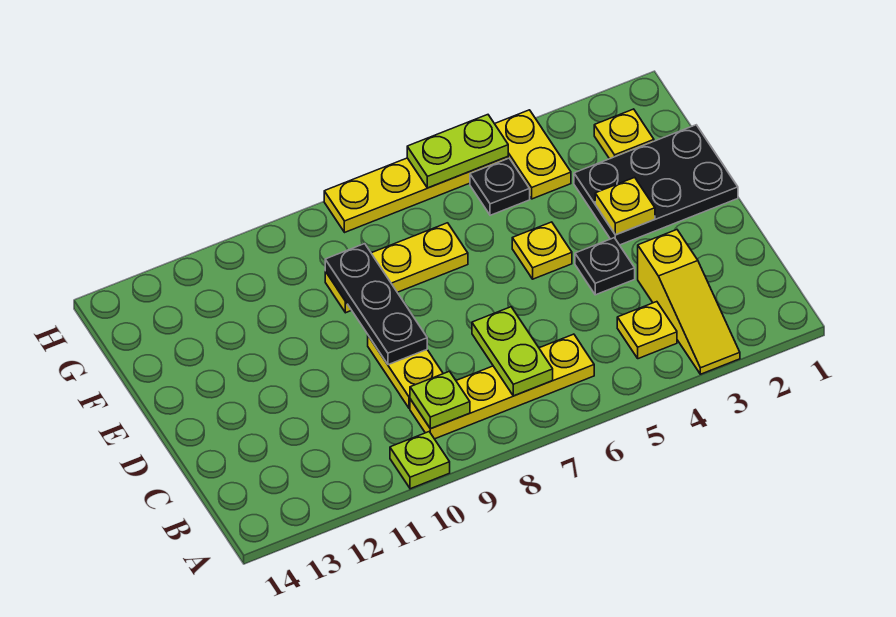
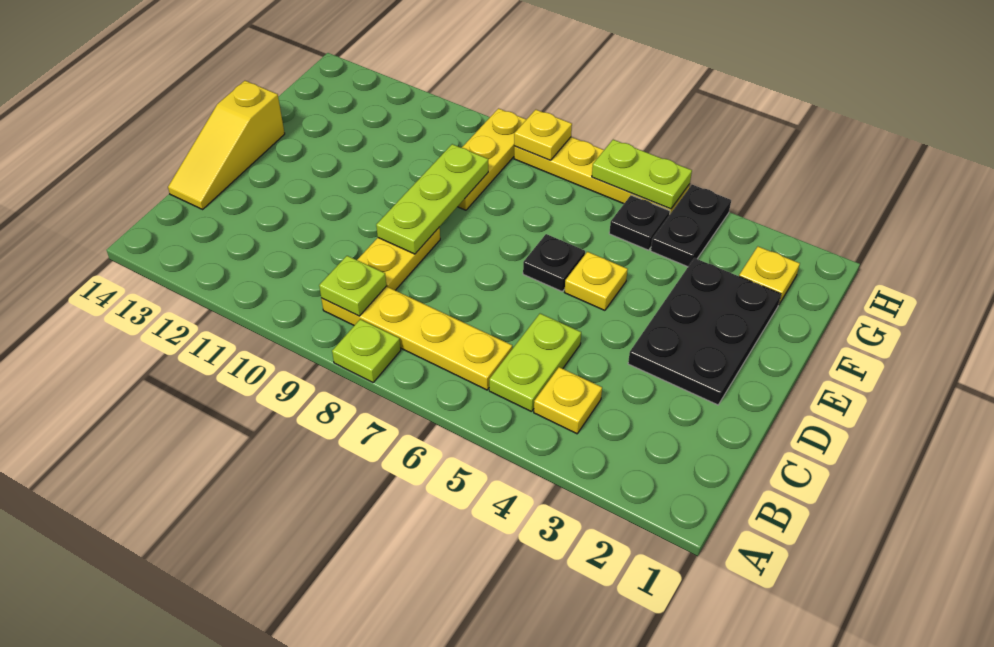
yellow slope A3:C3 level 1 top C -> yellow slope C14:E14 level 1 top E
lime plate A10 level 1 -> lime plate A8 level 1
lime plate B7:C7 level 2 -> lime plate B5:C5 level 1
black plate D4 level 1 -> black plate E6 level 1
black plate D9:F9 level 2 -> lime plate D9:F9 level 2
black plate E1:F3 level 1 -> black plate D2:F3 level 1
yellow plate E3 level 2 -> yellow plate H8 level 2
yellow plate F7:F9 level 1 -> yellow plate F9:H9 level 1
yellow plate G4:H4 level 1 -> black plate G4:H4 level 1

